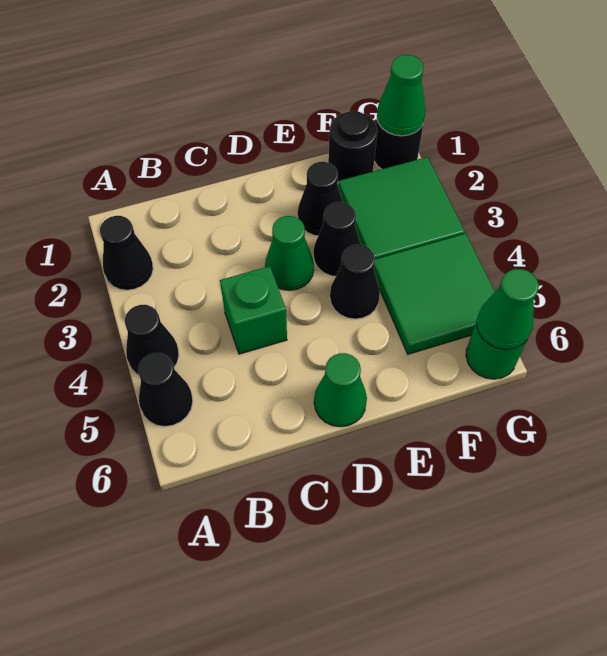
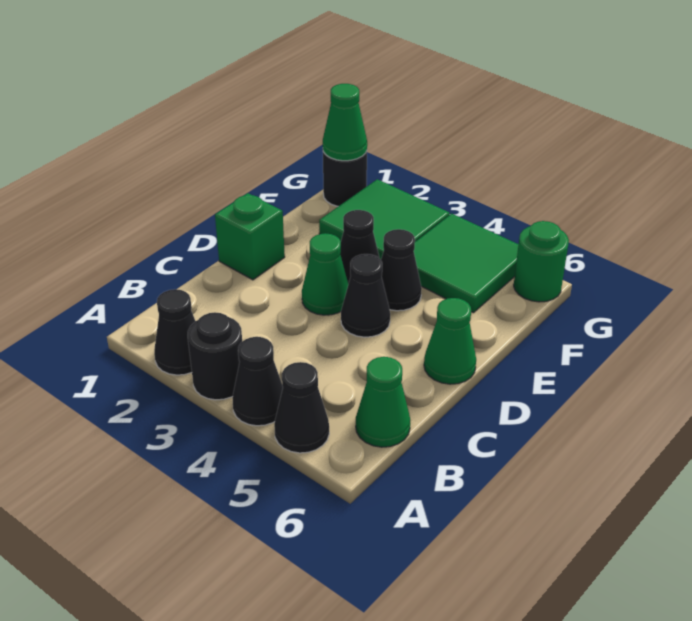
green brick C4 level 1 -> green brick D1 level 1
black cone E2 level 1 -> black cone D4 level 1
black round brick F1 level 1 -> black round brick A3 level 1
green cone G6 level 2 -> green cone B6 level 1

